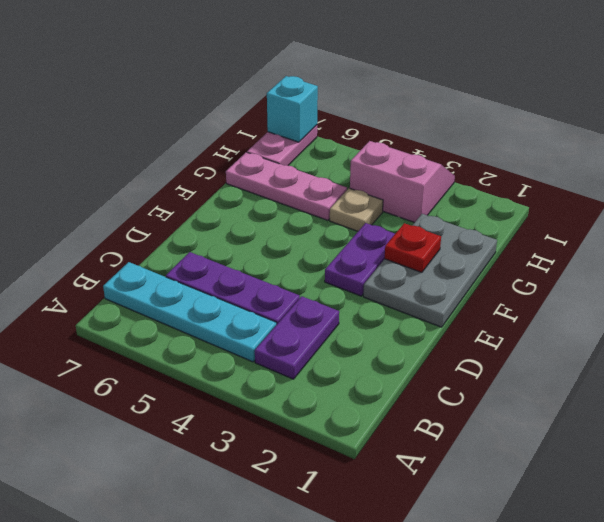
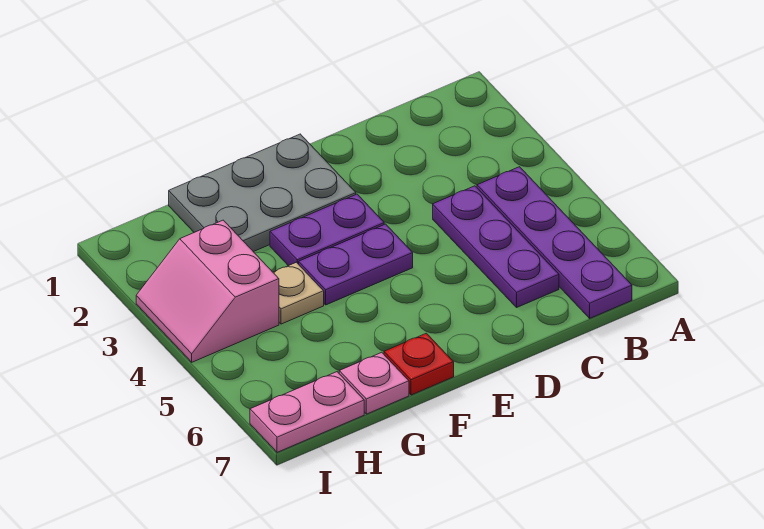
purple plate B3:C3 level 1 -> purple plate E4:F4 level 1
cyan plate B4:B7 level 1 -> purple plate B4:B7 level 1
red plate F2 level 2 -> red plate F7 level 1
pink plate G5:G7 level 1 -> pink plate G7 level 1
cyan brick I7 level 2 -> none

